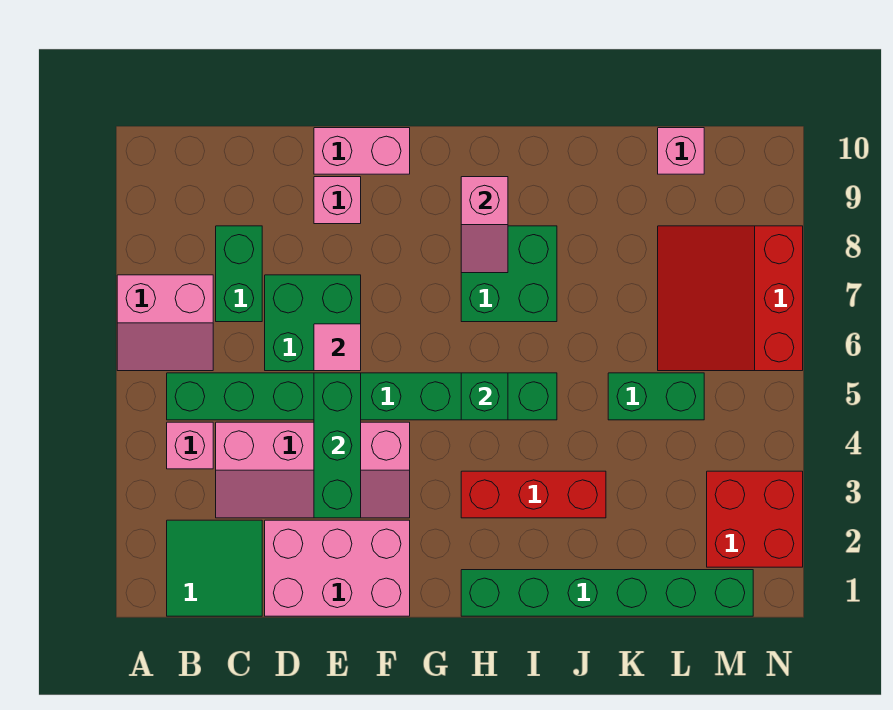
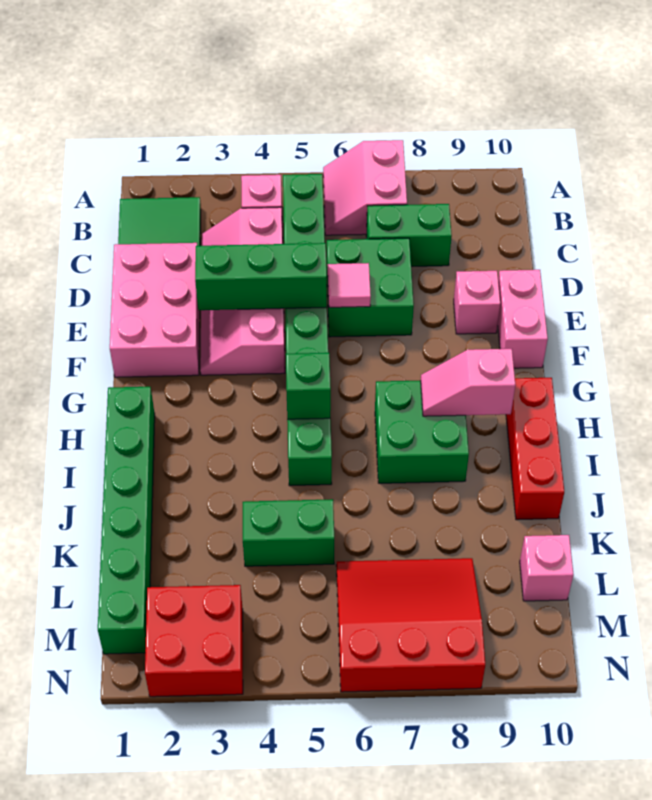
red brick H3:J3 level 1 -> red brick H10:J10 level 1
green brick K5:L5 level 1 -> green brick K4:K5 level 1

